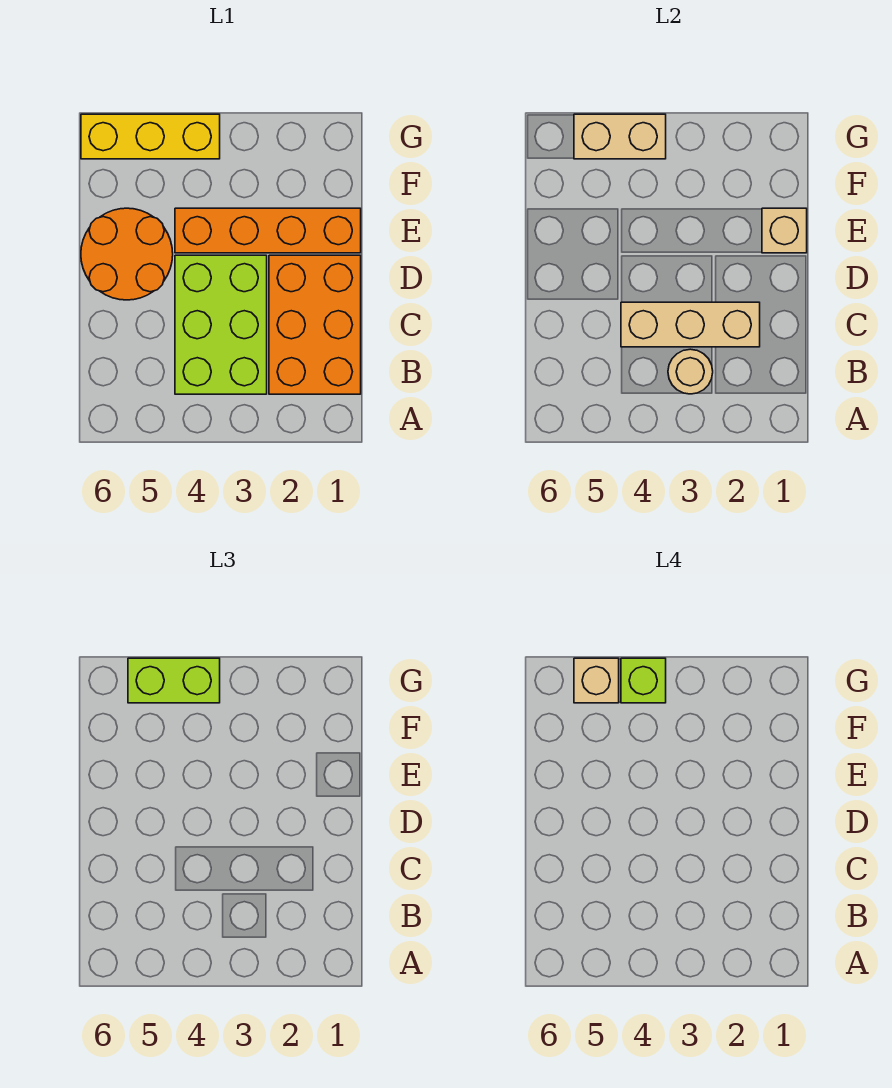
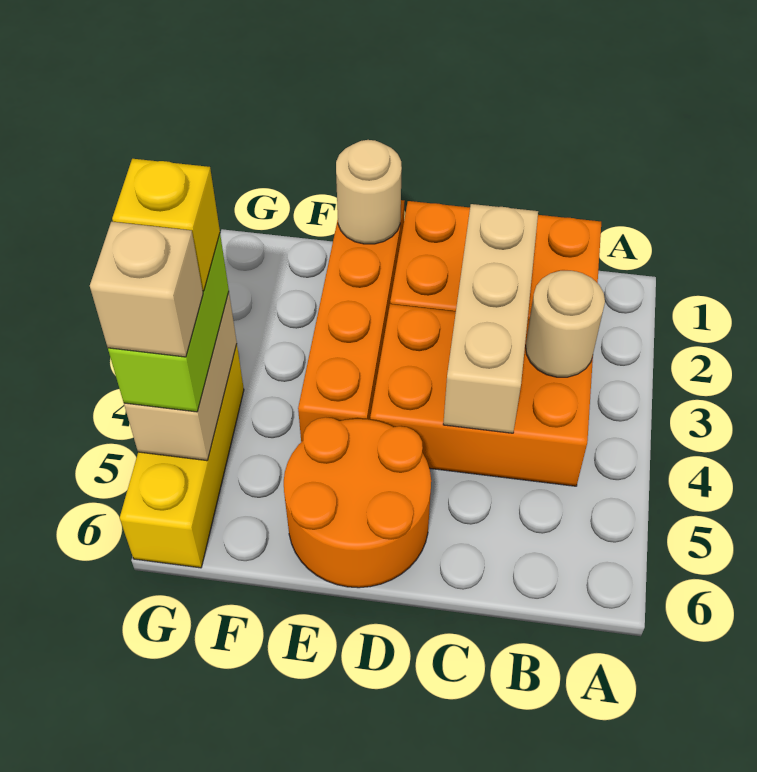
lime brick B3:D4 level 1 -> orange brick B3:D4 level 1
tan brick E1 level 2 -> tan round brick E1 level 2
lime brick G4 level 4 -> yellow brick G4 level 4

